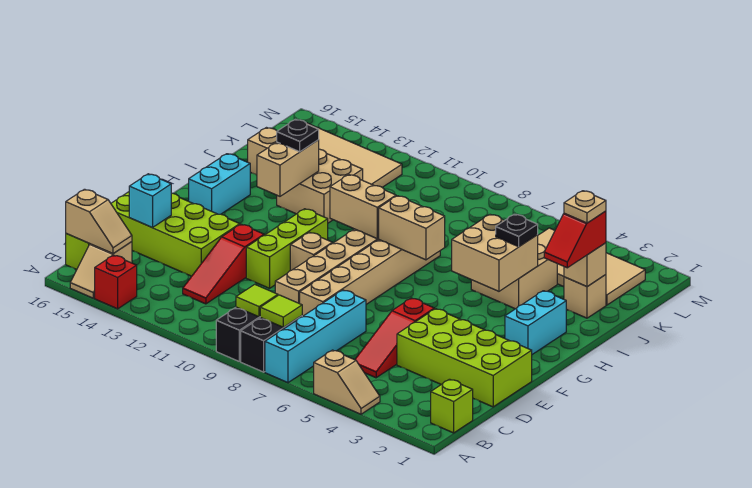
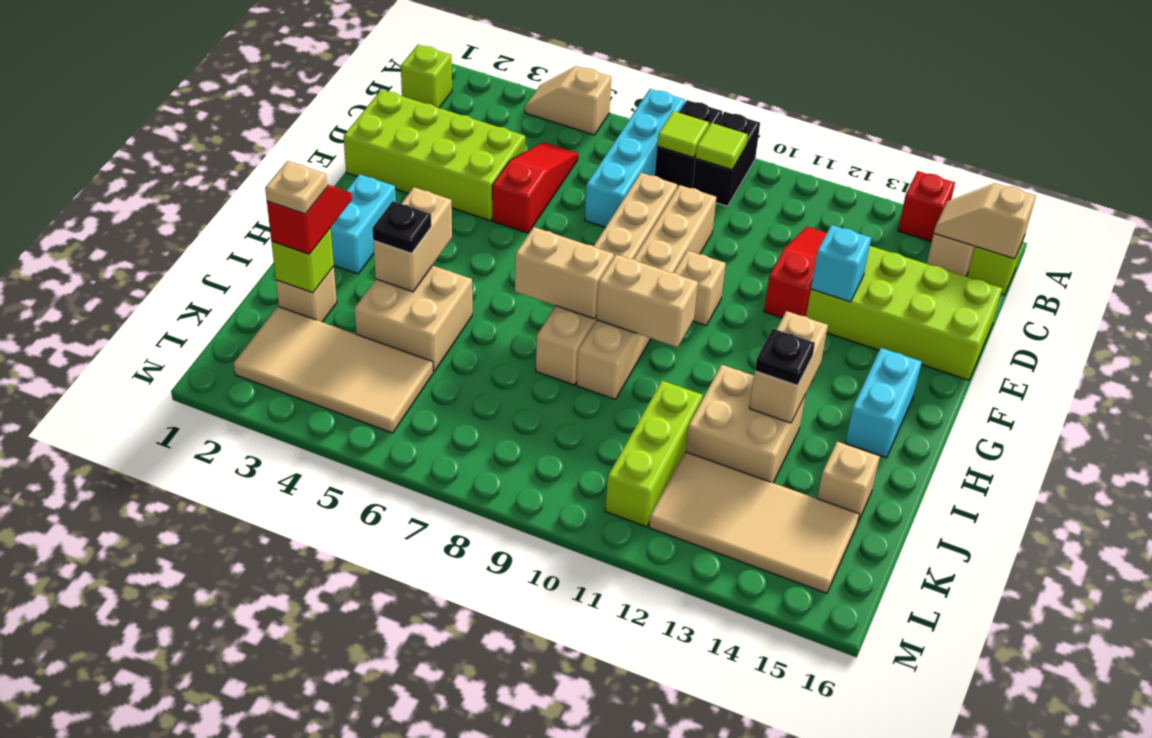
cyan brick D15 level 2 -> cyan brick E13 level 2
lime brick E11:G11 level 1 -> lime brick J11:L11 level 1
tan brick H4:I5 level 2 -> tan brick H4:I4 level 2
tan brick J2 level 2 -> lime brick J2 level 2

